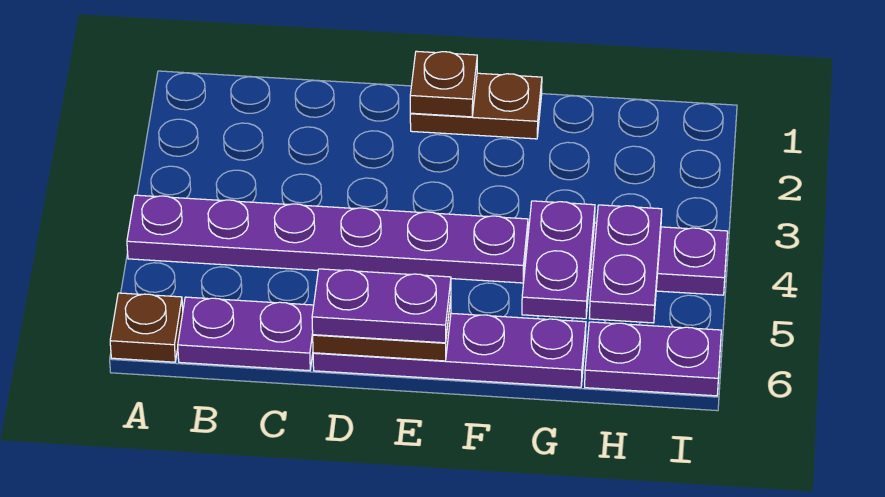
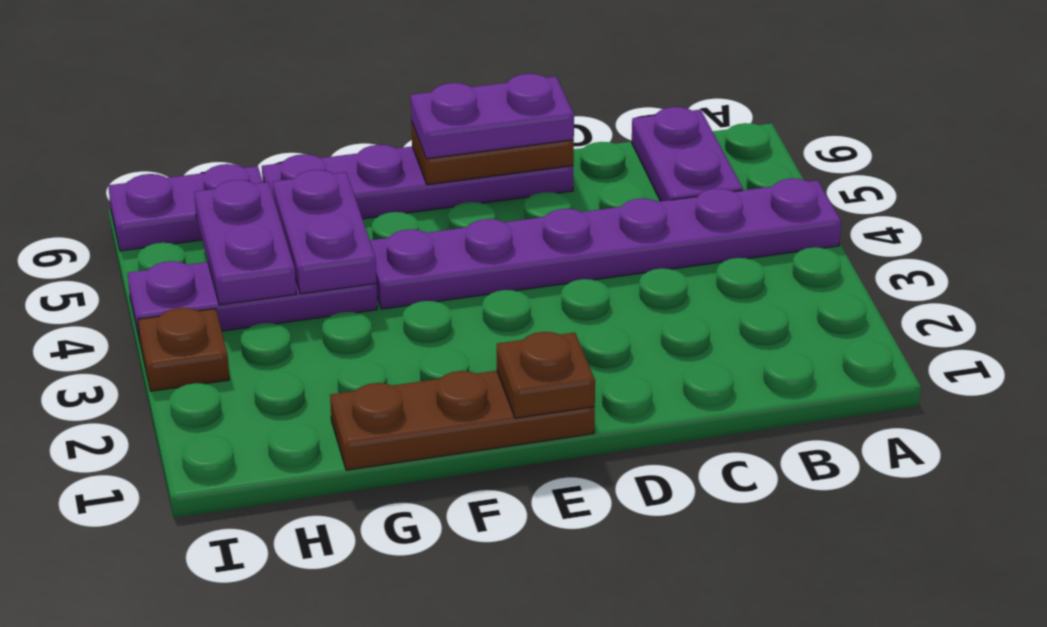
brown plate A6 level 1 -> brown plate I3 level 1
purple plate B6:C6 level 1 -> purple plate B5:B6 level 1
brown plate E1:F1 level 1 -> brown plate E1:G1 level 1

